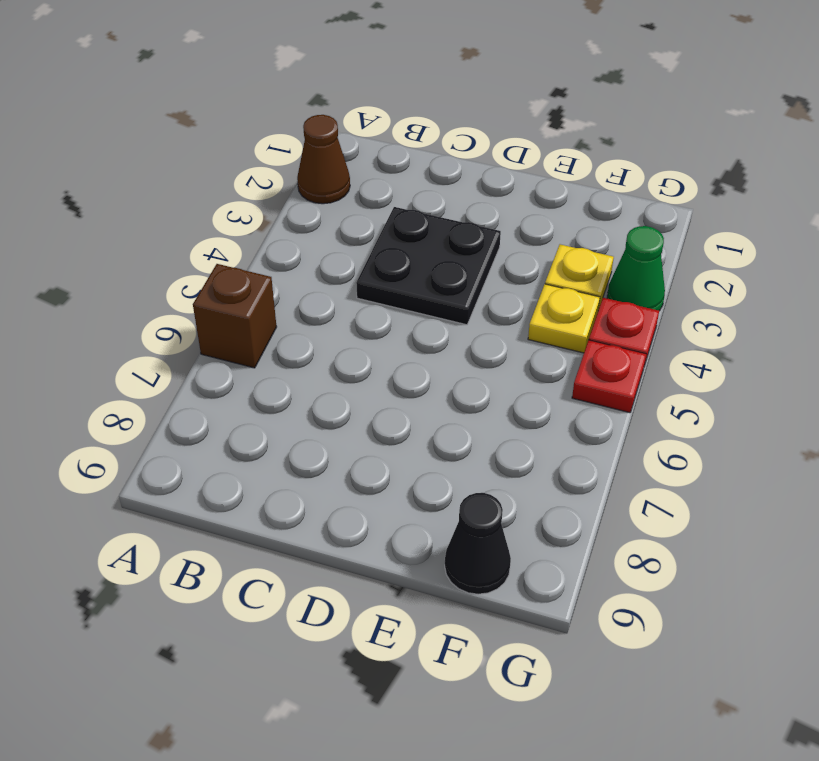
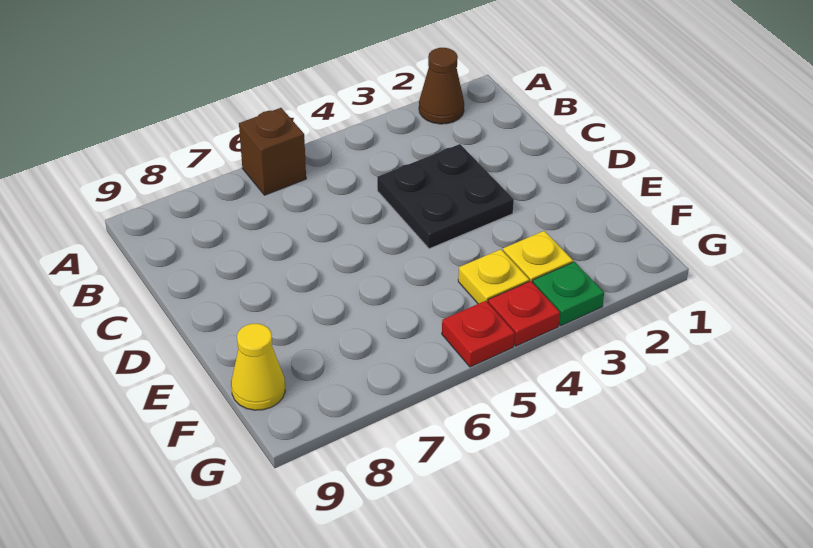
black cone F9 level 1 -> yellow cone F9 level 1
green cone G3 level 1 -> green plate G3 level 1

